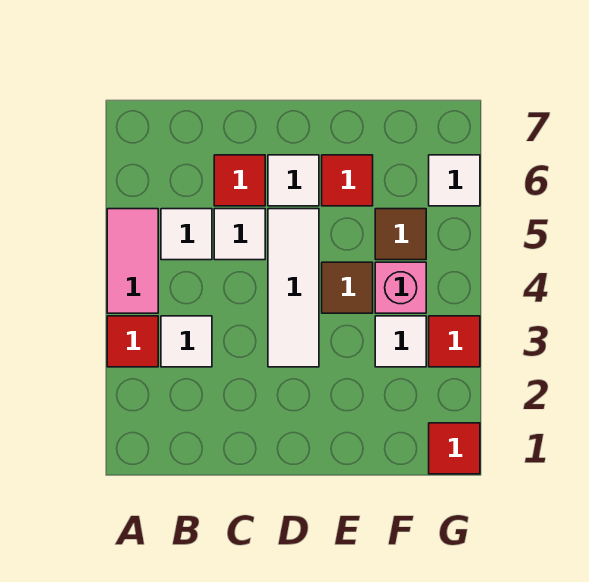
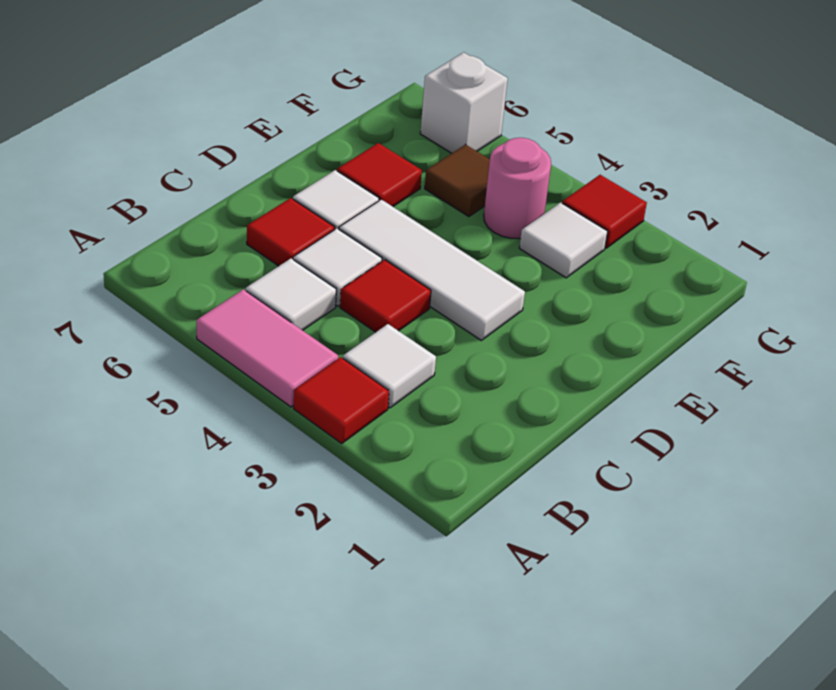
brown tile E4 level 1 -> none
pink brick F4 level 1 -> pink round brick F4 level 1
red tile G1 level 1 -> red tile C4 level 1
white tile G6 level 1 -> white brick G6 level 1

